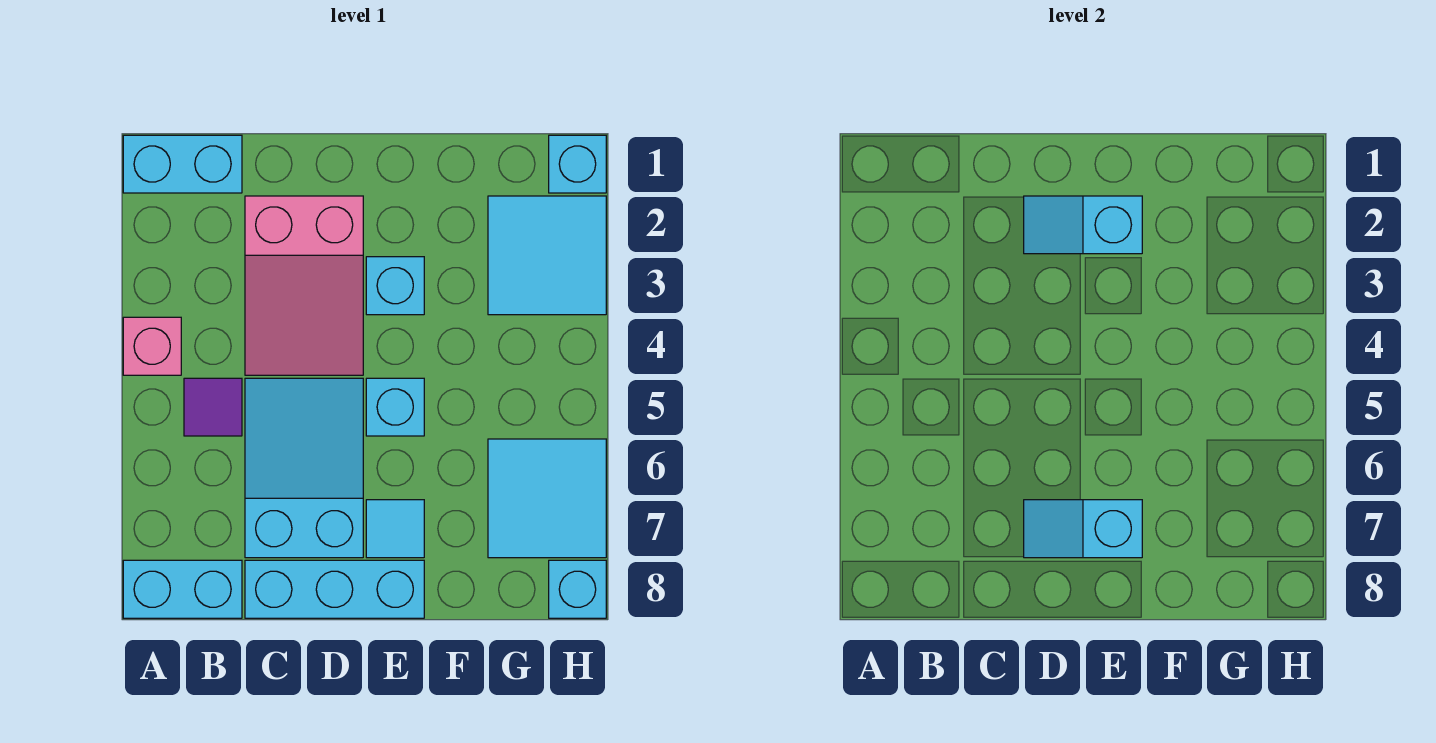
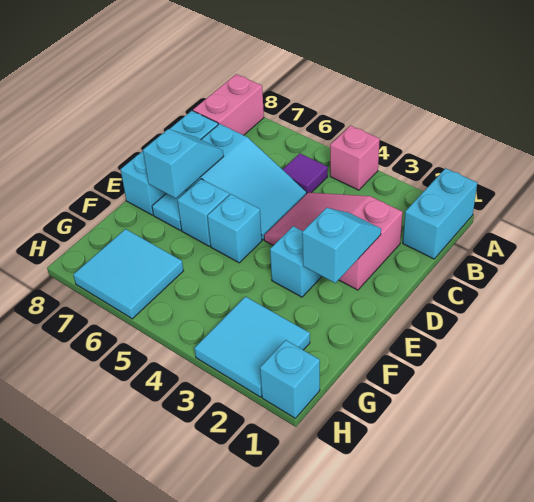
cyan brick A8:B8 level 1 -> pink brick A8:B8 level 1
cyan brick H8 level 1 -> cyan brick E6 level 1

